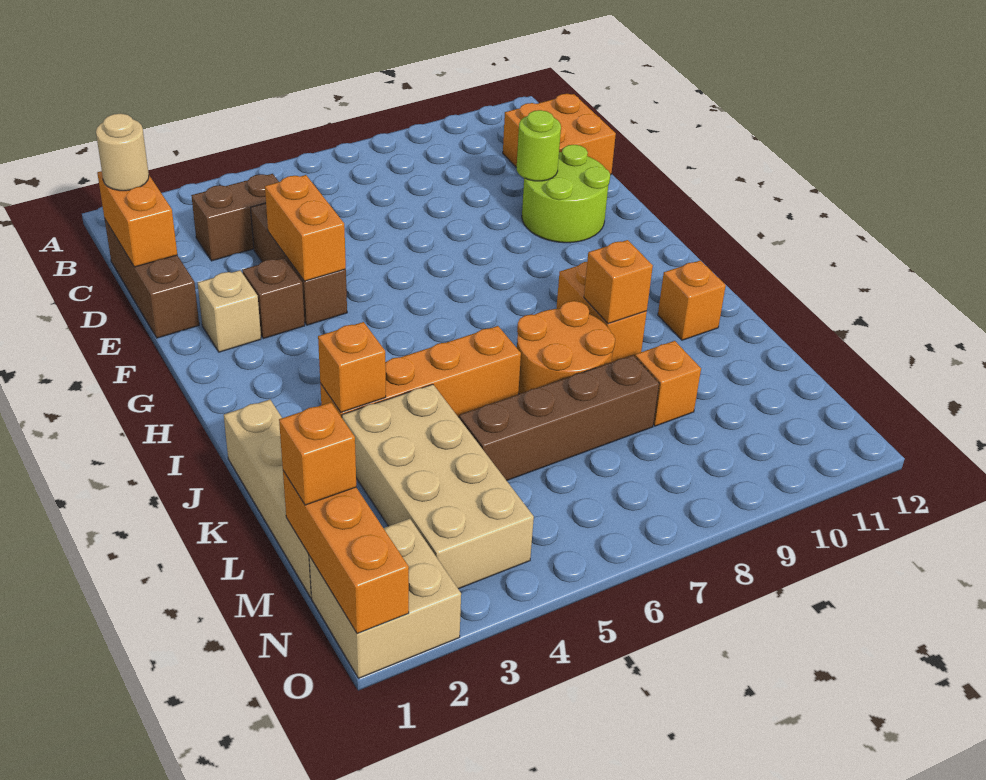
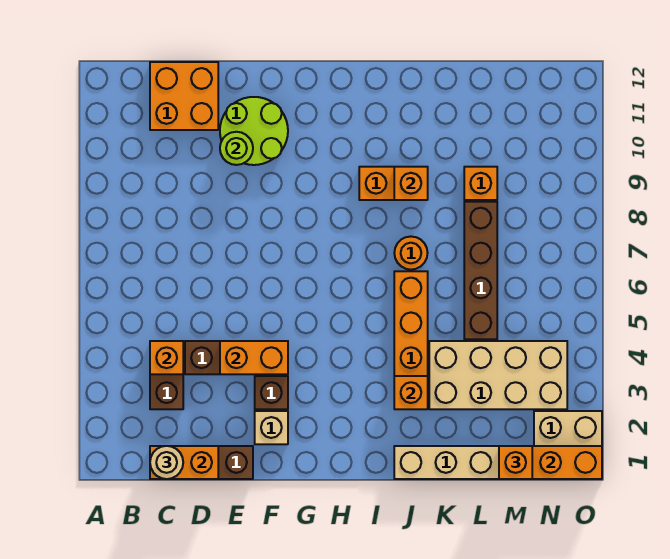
orange round brick J7:K8 level 1 -> orange round brick J7 level 1
orange brick J11 level 1 -> orange brick C4 level 2

